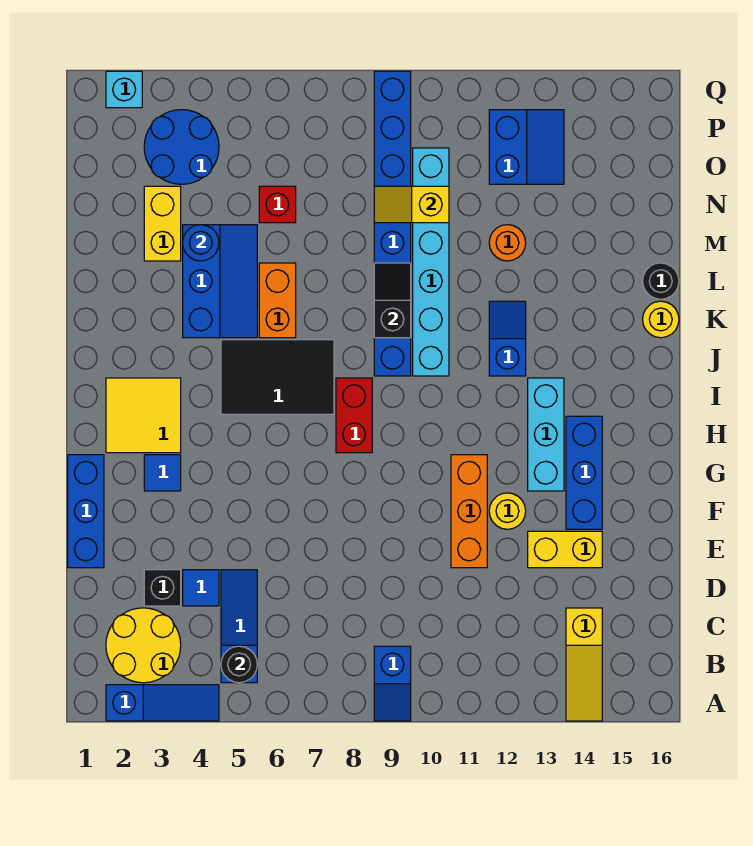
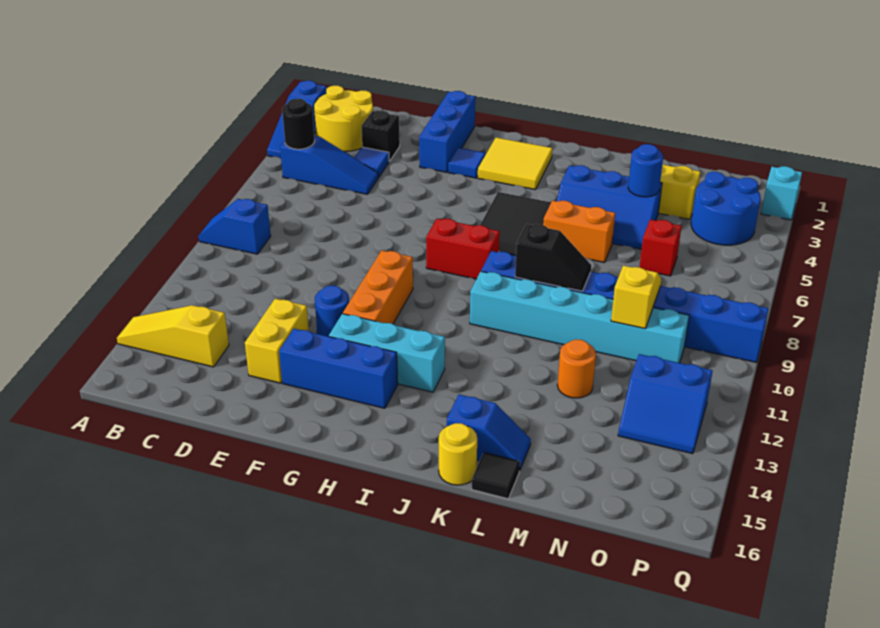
blue brick E1:G1 level 1 -> blue brick F1:F3 level 1
orange brick E11:G11 level 1 -> orange brick G10:G12 level 1
yellow round brick F12 level 1 -> blue round brick F12 level 1
blue slope J12:K12 level 1 top J -> blue slope K15:L15 level 1 top K
black round brick L16 level 1 -> black tile L16 level 1

